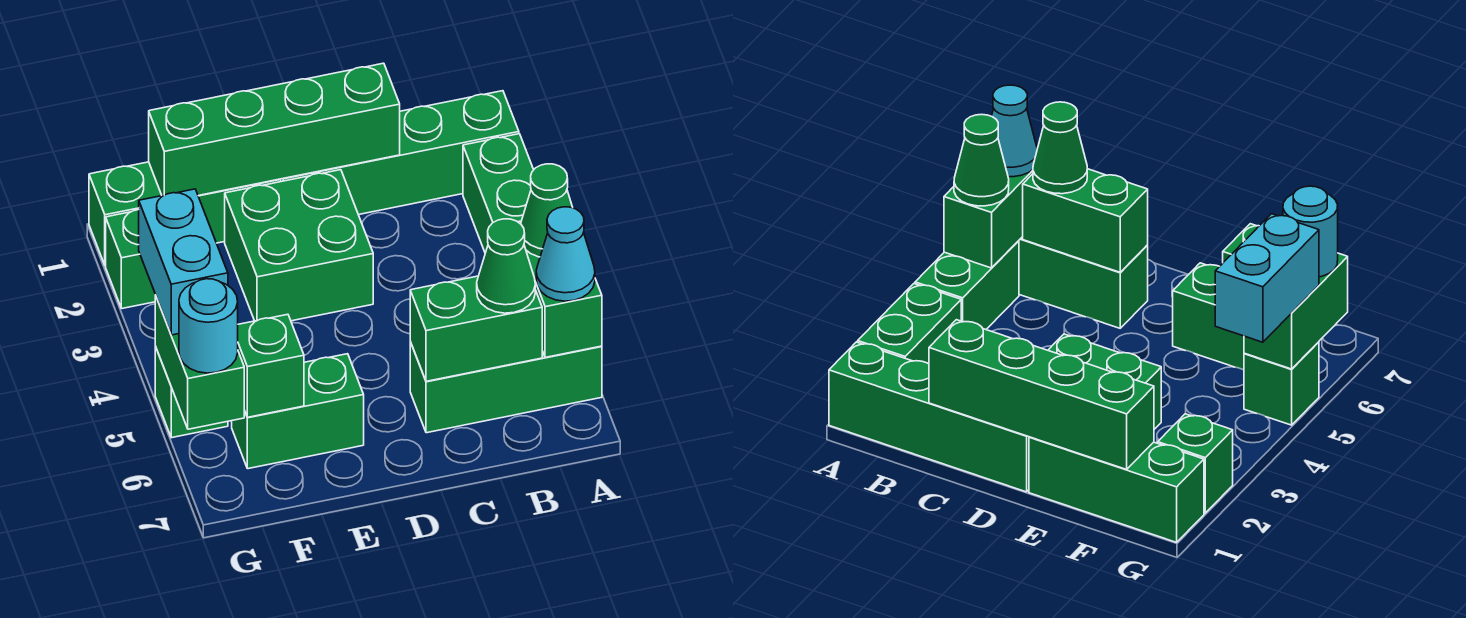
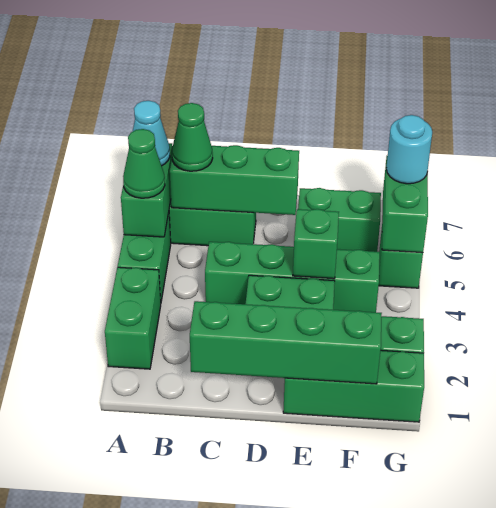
green brick A1:D1 level 1 -> green brick C4:F4 level 1
green brick B6:C6 level 2 -> green brick B6:D6 level 2
green brick F6 level 2 -> green brick E4 level 2
cyan brick G4:G5 level 3 -> none

